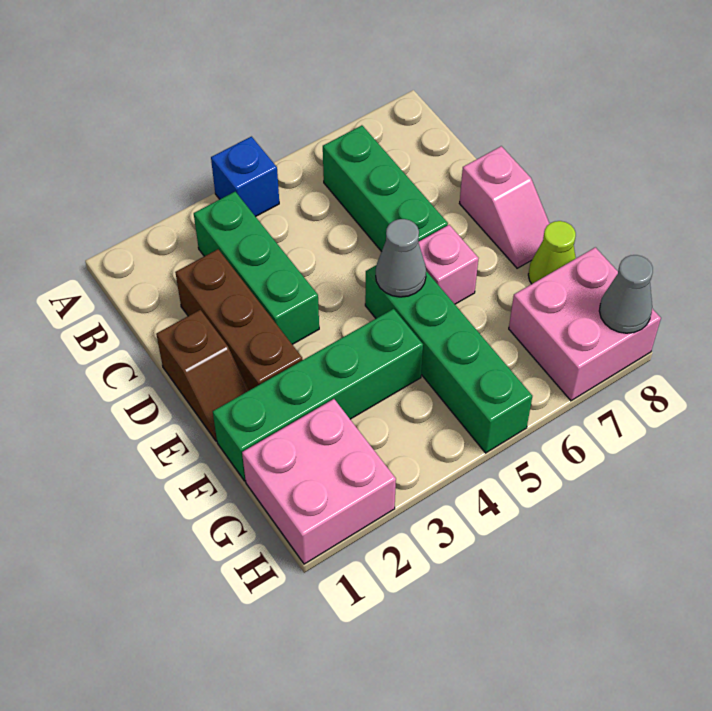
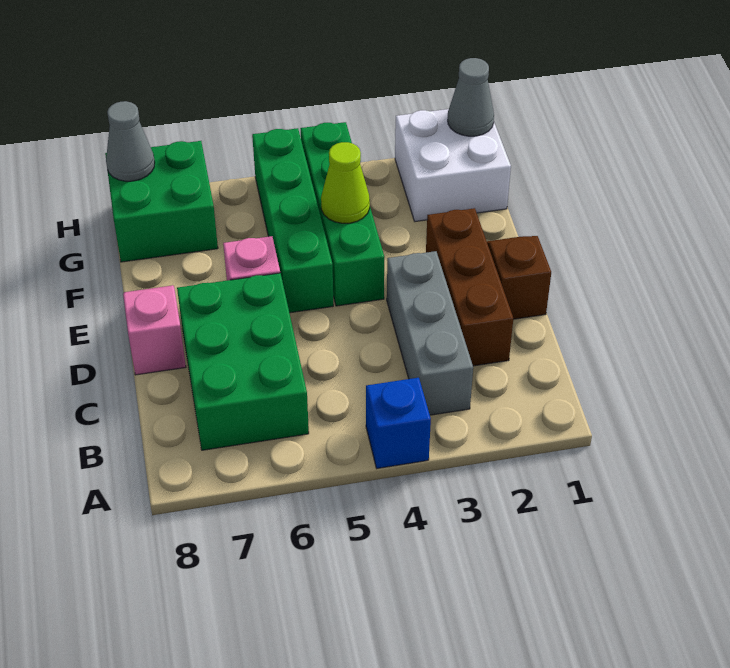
green brick B3:D3 level 1 -> grey brick B3:D3 level 1
green brick B6:D6 level 1 -> green brick B6:D7 level 1
grey cone E5 level 2 -> grey cone H1 level 2
green brick F1:F4 level 1 -> green brick E4:H4 level 1
lime cone F8 level 1 -> lime cone F4 level 2
pink brick G1:H2 level 1 -> white brick G1:H2 level 1
pink brick G7:H8 level 1 -> green brick G7:H8 level 1

